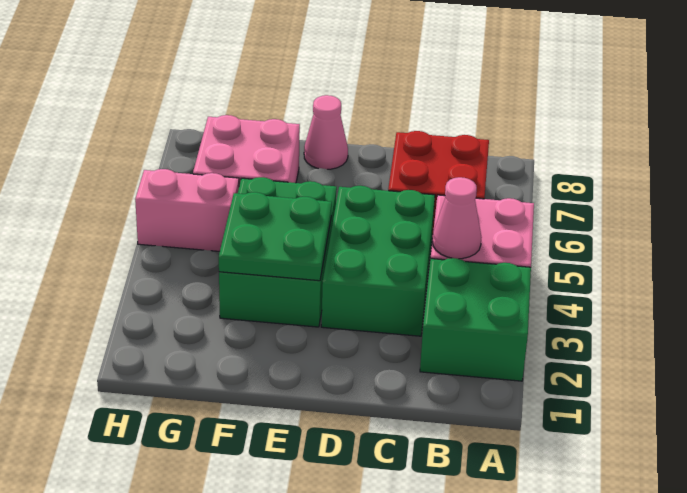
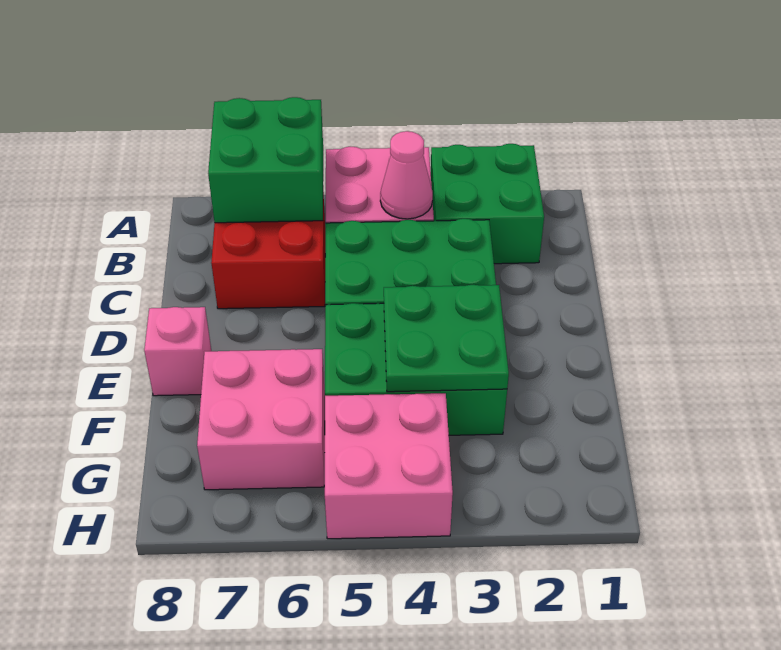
none -> green brick A6:B7 level 2
pink cone E8 level 1 -> pink brick E8 level 1
pink brick G5:H5 level 1 -> pink brick G4:H5 level 1

